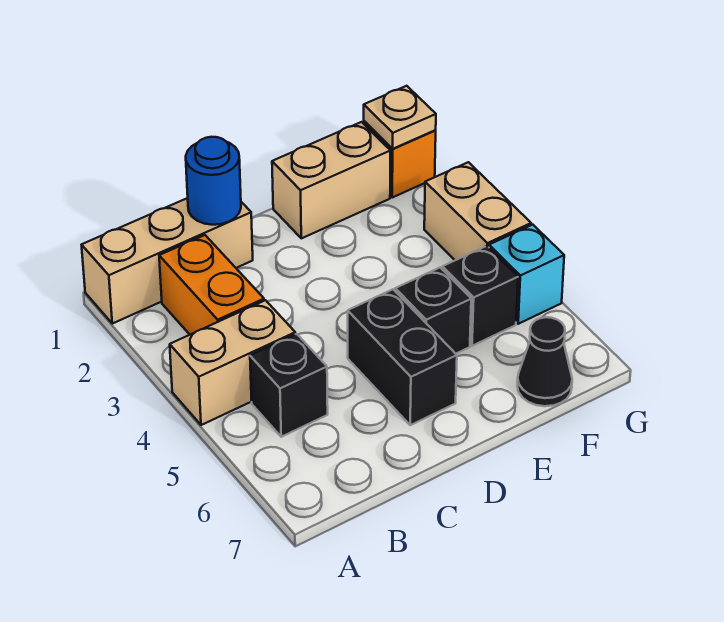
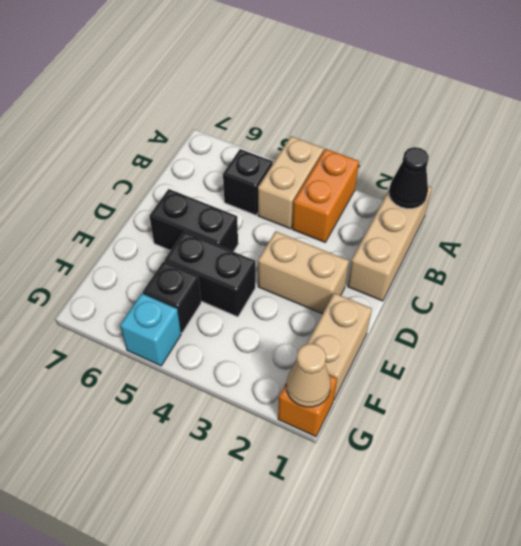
orange brick B2:B3 level 1 -> orange brick A3:B3 level 1
blue round brick C1 level 2 -> none
black brick E5 level 1 -> black brick E4:E5 level 1
black cone F7 level 1 -> black cone A1 level 2
tan plate G1 level 2 -> tan cone G1 level 2
tan brick G3:G4 level 1 -> tan brick D2:D3 level 1

